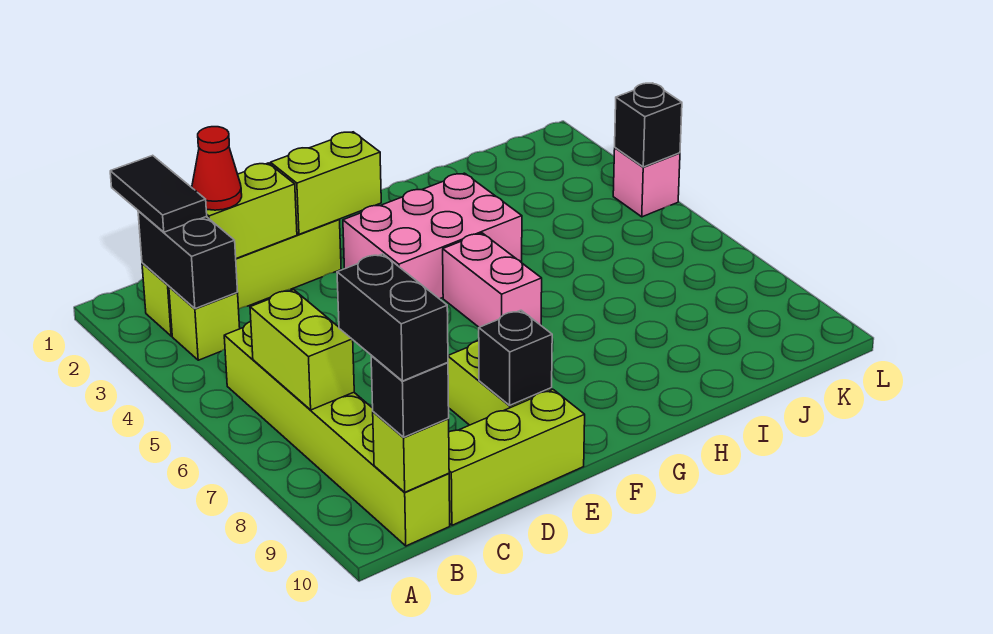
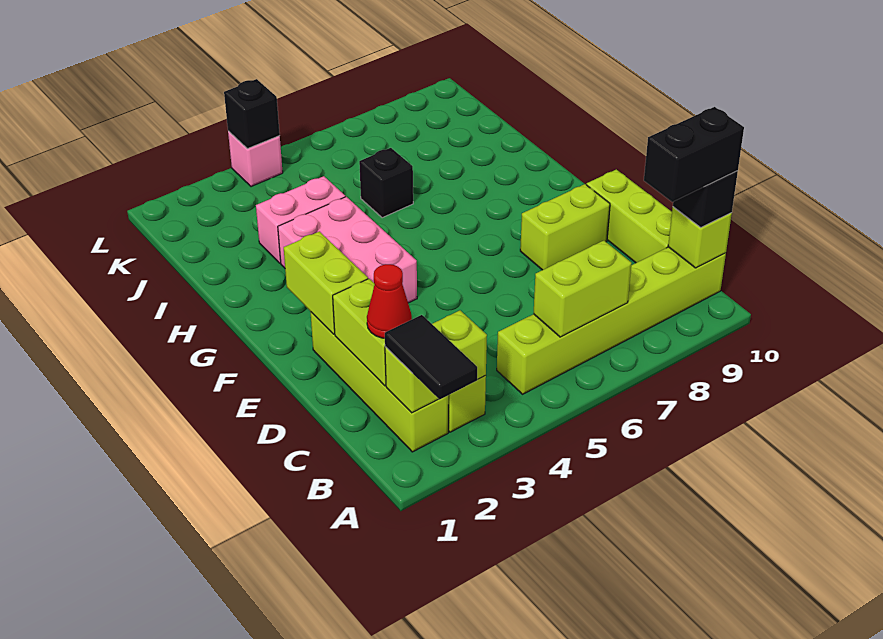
black tile B1:B2 level 3 -> black tile A2:B2 level 3
black brick B2:B3 level 2 -> lime brick B2:B3 level 2
black brick E9 level 2 -> black brick I6 level 1
pink brick G5:G6 level 1 -> pink brick I3:I4 level 1

